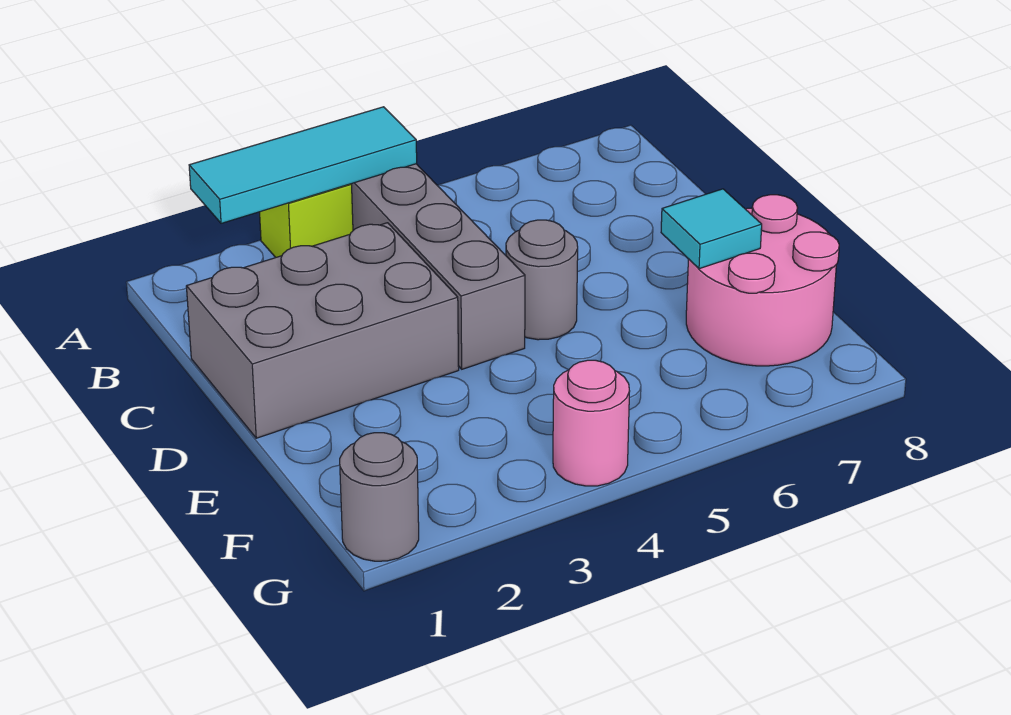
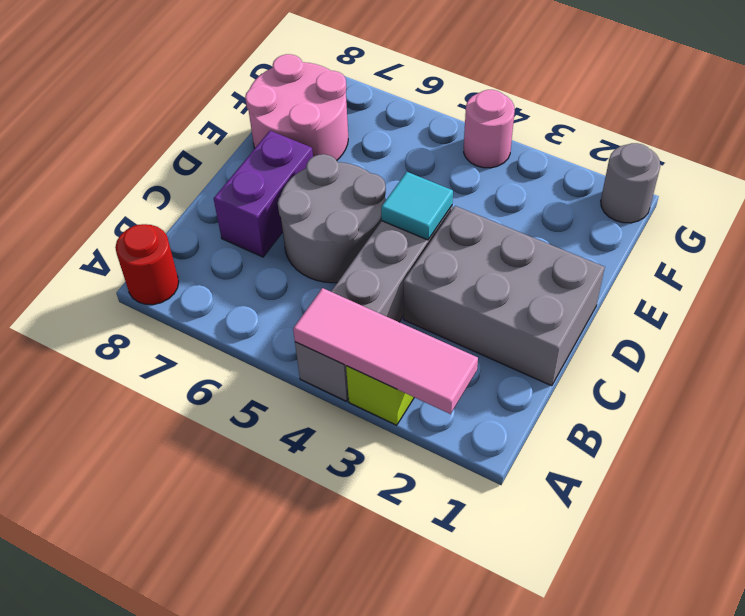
cyan tile A2:A4 level 2 -> pink tile A2:A4 level 2
none -> red round brick A8 level 1
none -> purple brick C7:D7 level 1
grey round brick D5 level 1 -> grey round brick C5:D6 level 1
cyan tile E7 level 2 -> cyan tile D4 level 2

